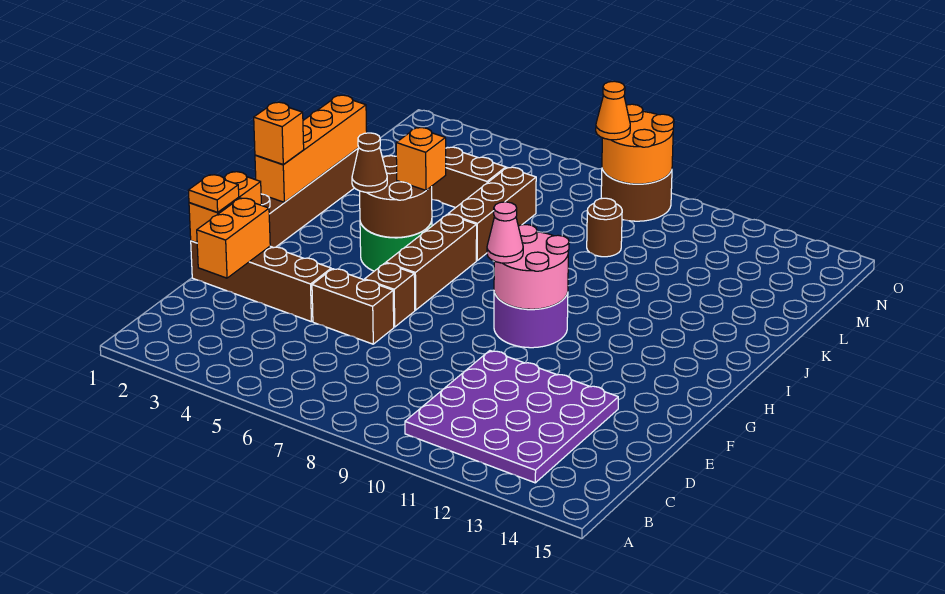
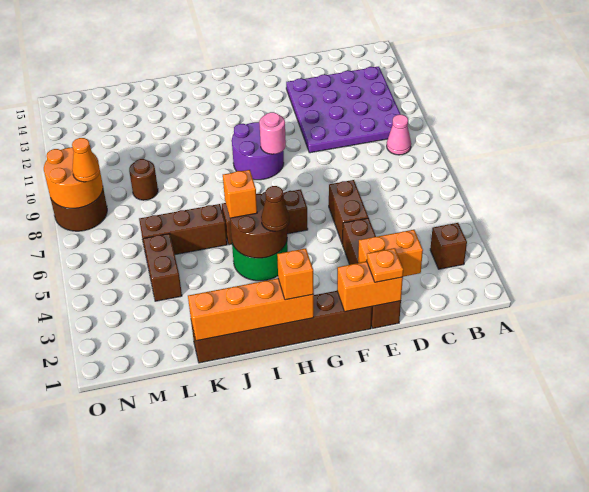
brown brick F6 level 1 -> brown brick B3 level 1
pink round brick G9:H10 level 2 -> pink round brick G9 level 2
pink cone G9 level 3 -> pink cone B9 level 1

